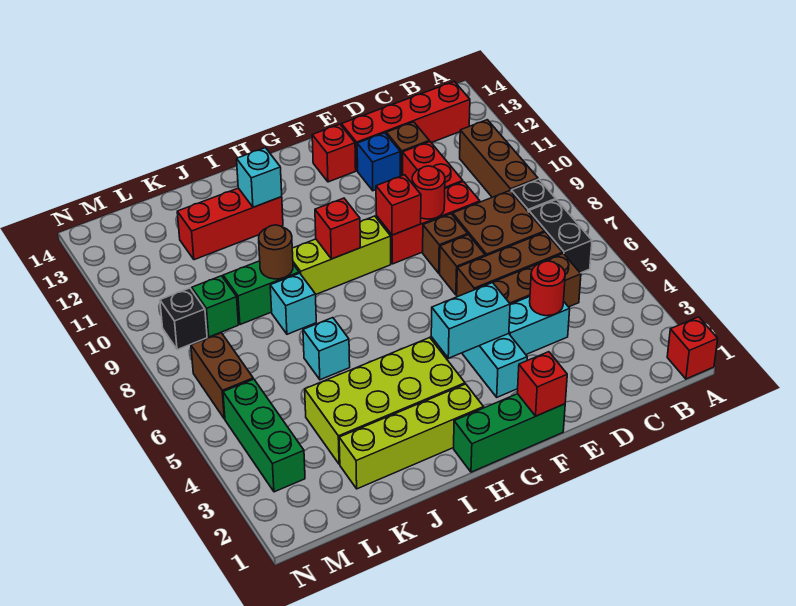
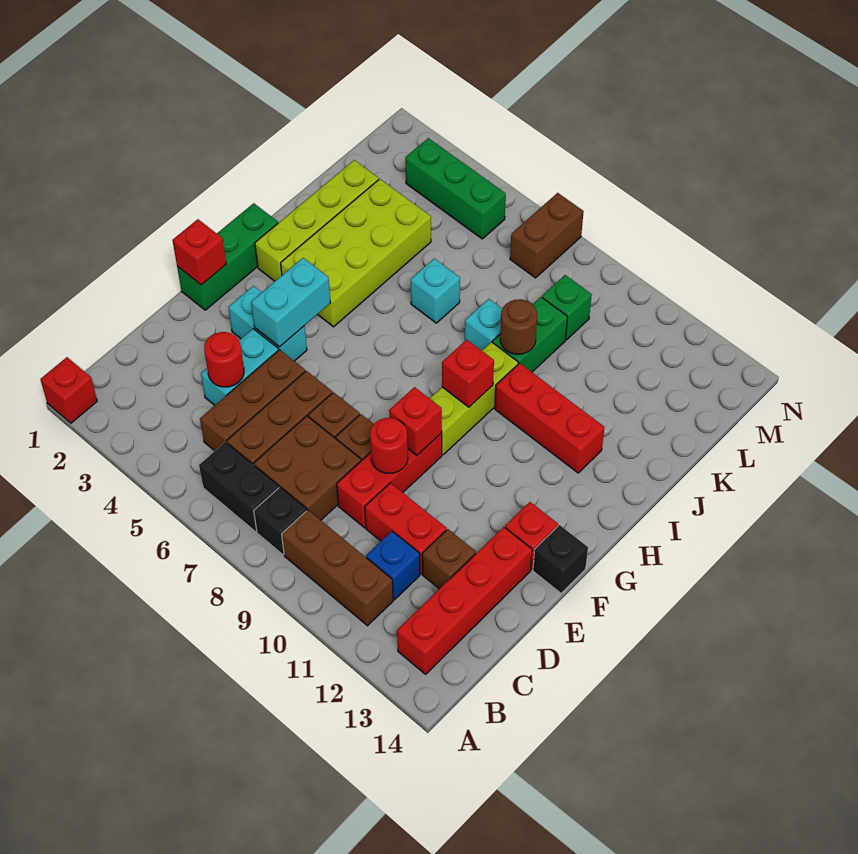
blue brick E12 level 1 -> blue brick C11 level 1
red brick I12:K12 level 1 -> red brick I10:I12 level 1
cyan brick I12 level 2 -> none
brown brick M6:M7 level 1 -> brown brick M7:N7 level 1
black brick M9 level 1 -> black brick F14 level 1

